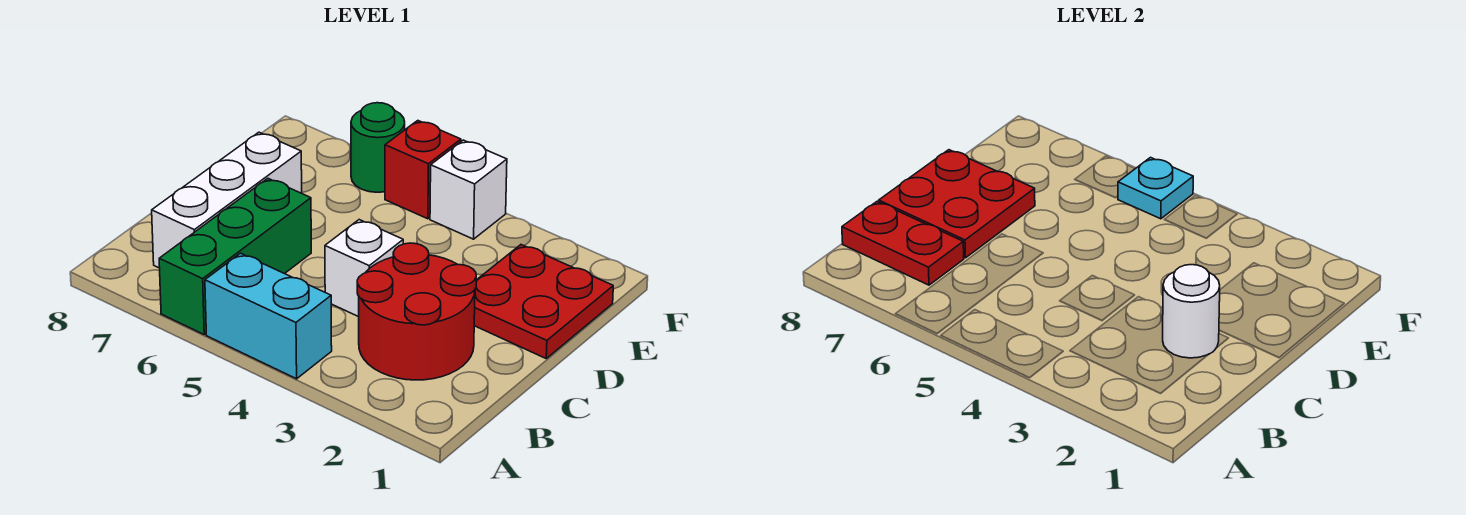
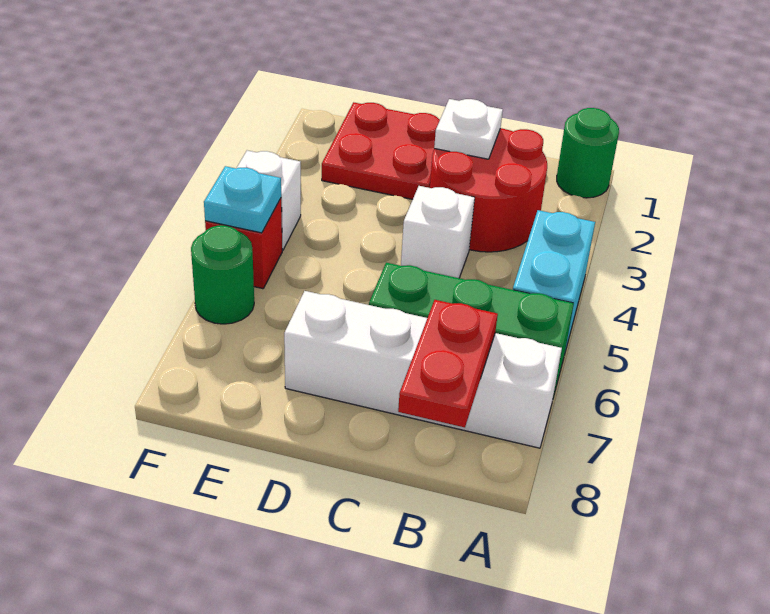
none -> green round brick A1 level 1
white brick B7:D7 level 1 -> white brick A7:D7 level 1
white round brick C2 level 2 -> white plate C2 level 2
red plate C7:D8 level 2 -> none

